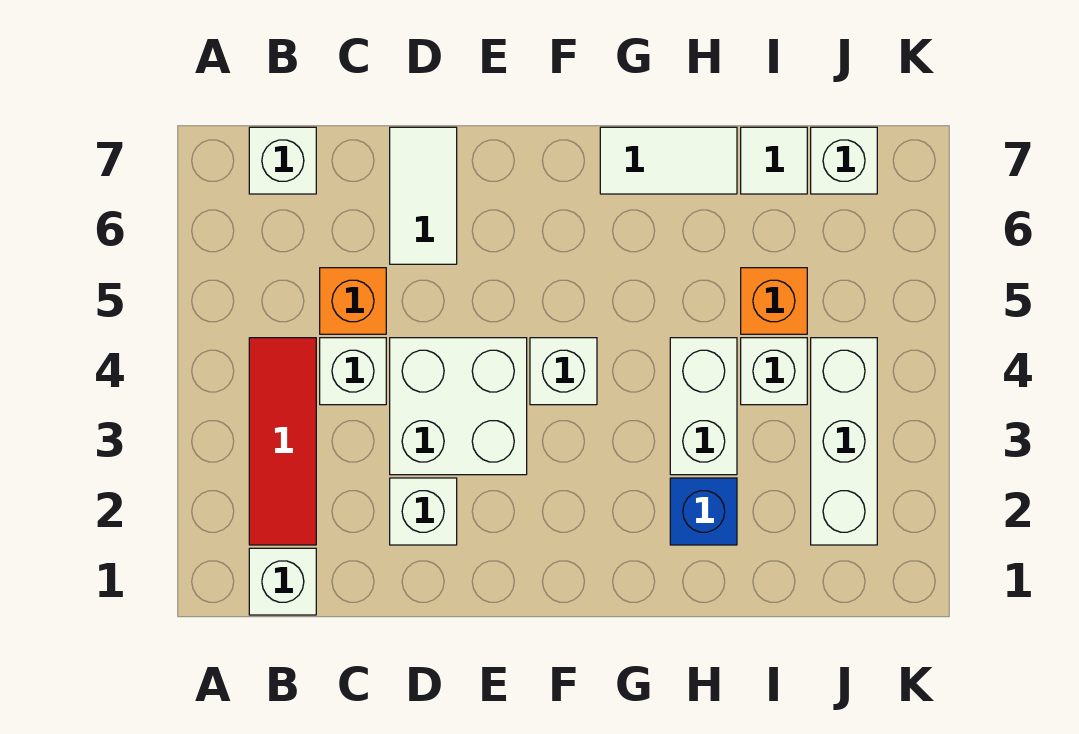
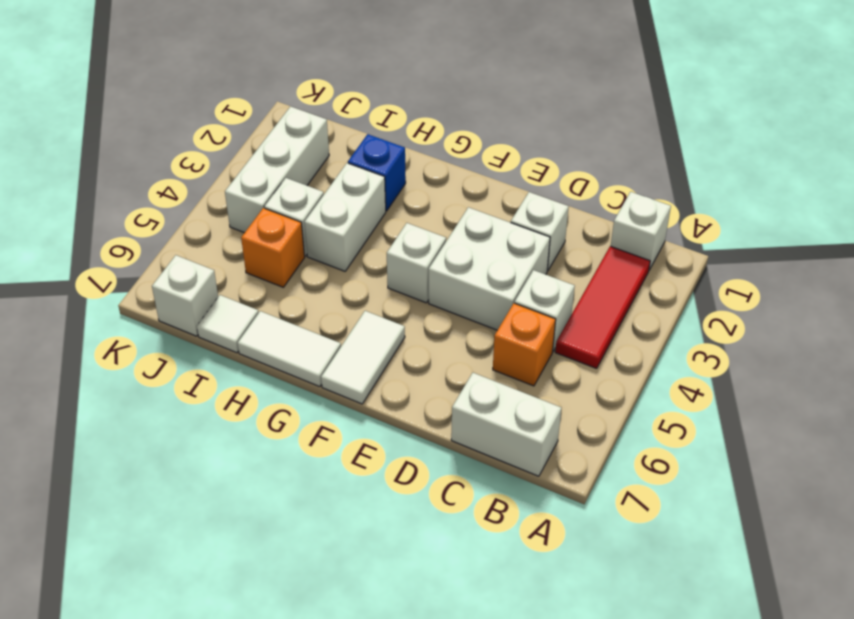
white brick B7 level 1 -> white brick B7:C7 level 1
white tile D6:D7 level 1 -> white tile F6:F7 level 1

